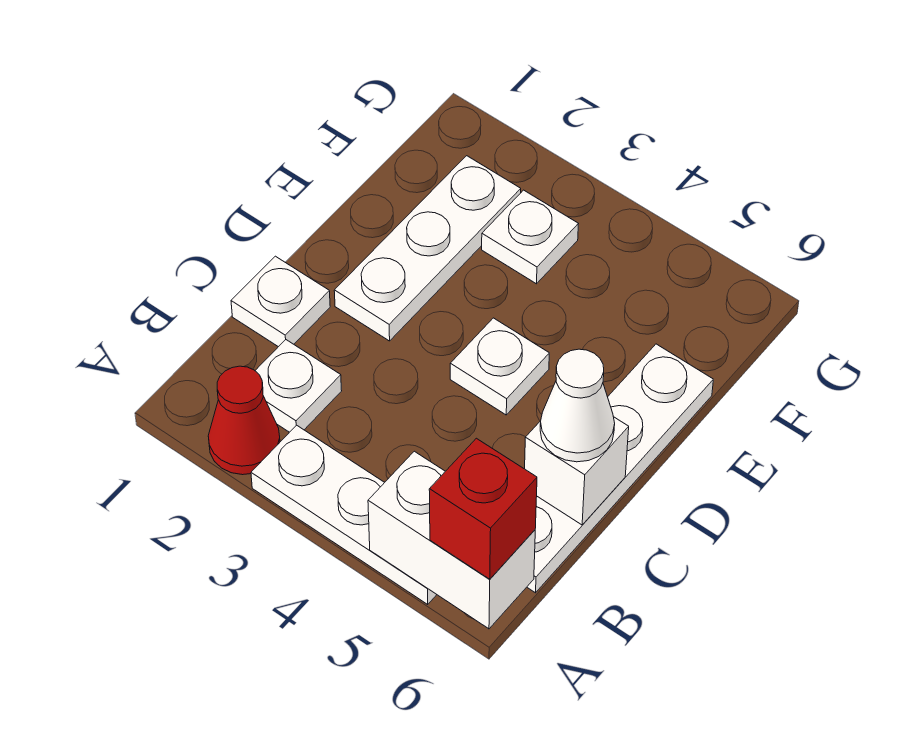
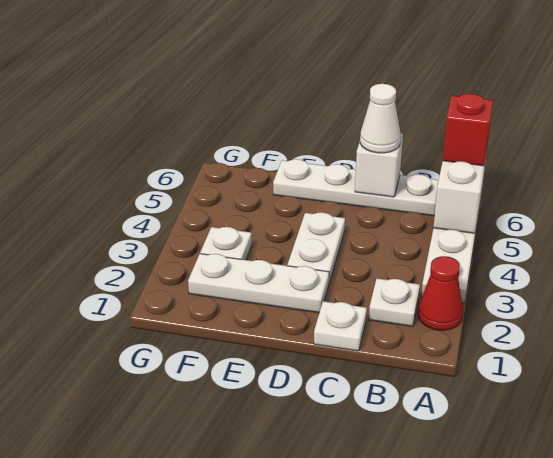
white plate D4 level 1 -> white plate D3:D4 level 1

